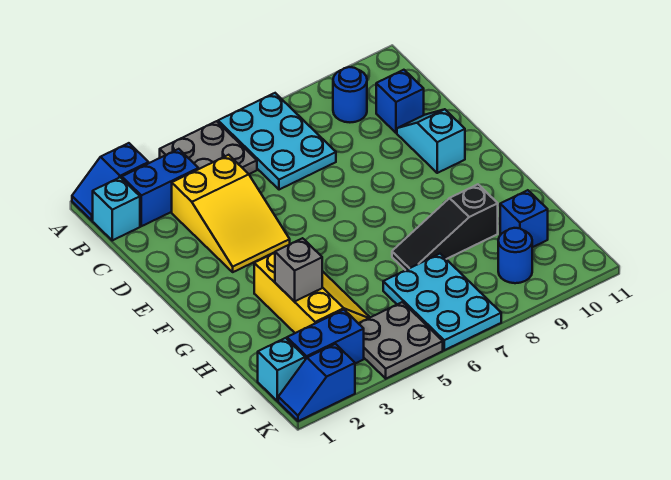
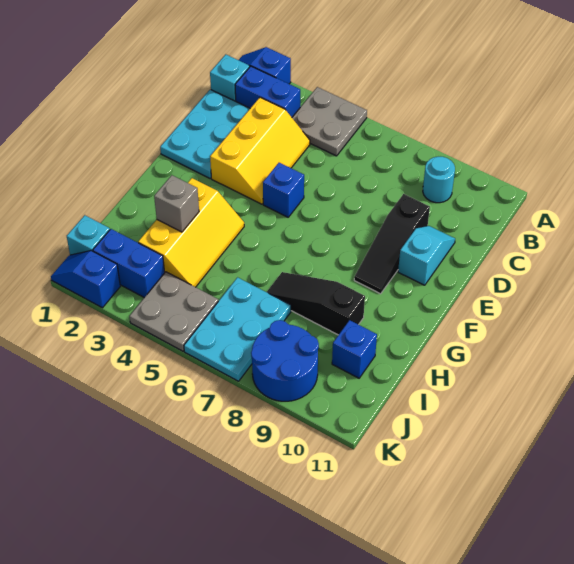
cyan plate A6:C7 level 1 -> cyan plate C1:E2 level 1
blue round brick B9 level 1 -> cyan round brick B9 level 1
yellow slope C3:E4 level 1 top C -> yellow slope C3:E4 level 1 top 3
blue brick C10 level 1 -> blue brick E5 level 1
none -> black slope D9:F9 level 1 top D
blue round brick J9 level 1 -> blue round brick J8:K9 level 1

